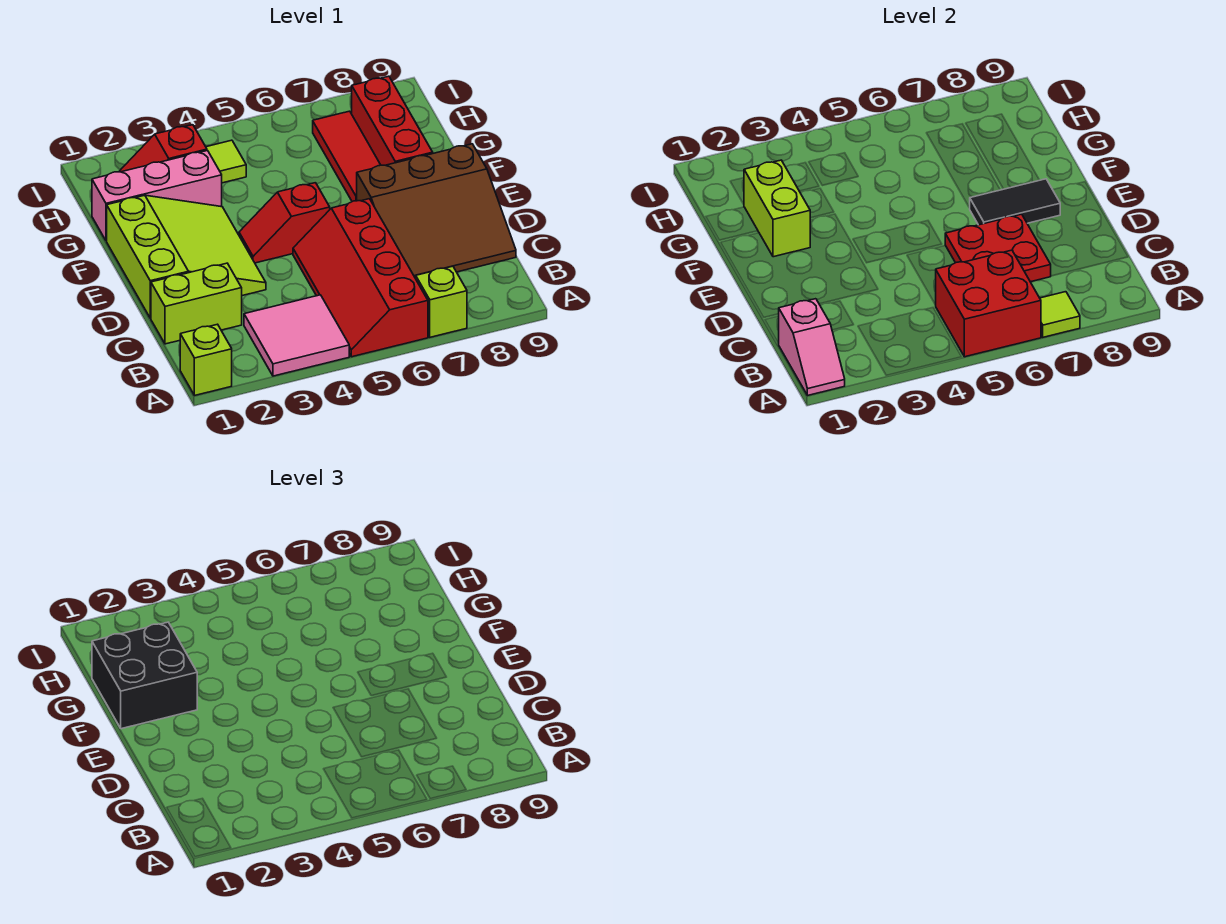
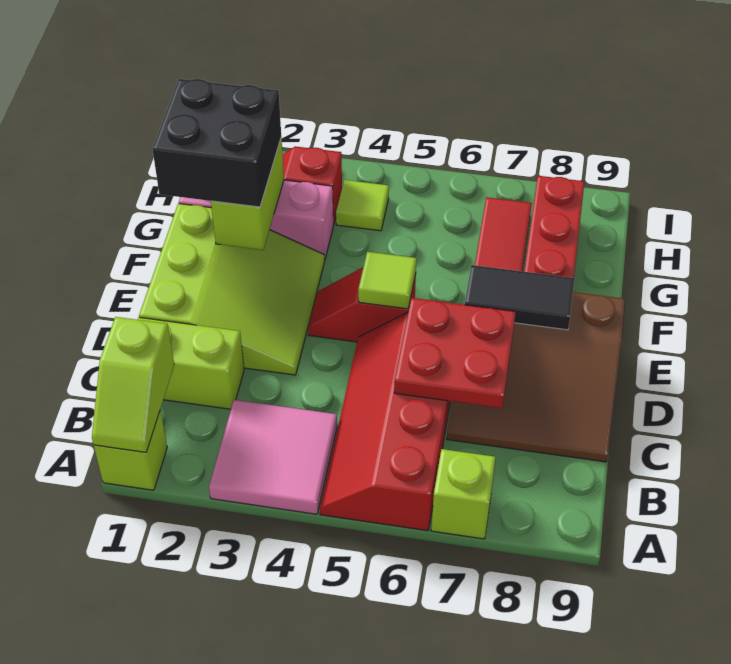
pink slope A1:B1 level 2 top B -> lime slope A1:B1 level 2 top B
red brick A5:B6 level 2 -> none
lime tile A7 level 2 -> lime tile E5 level 2

